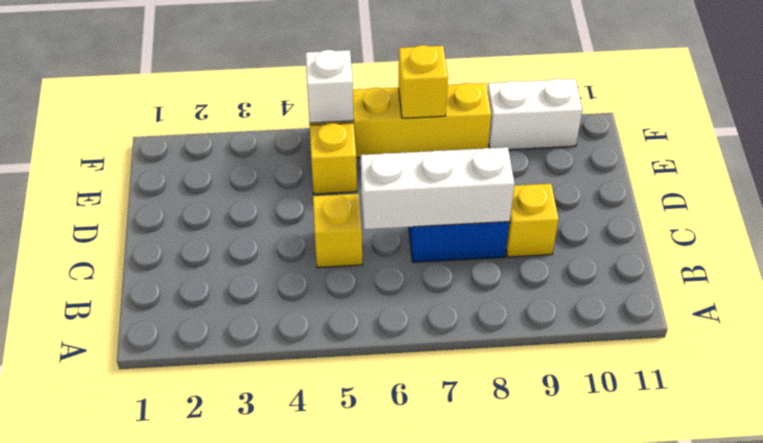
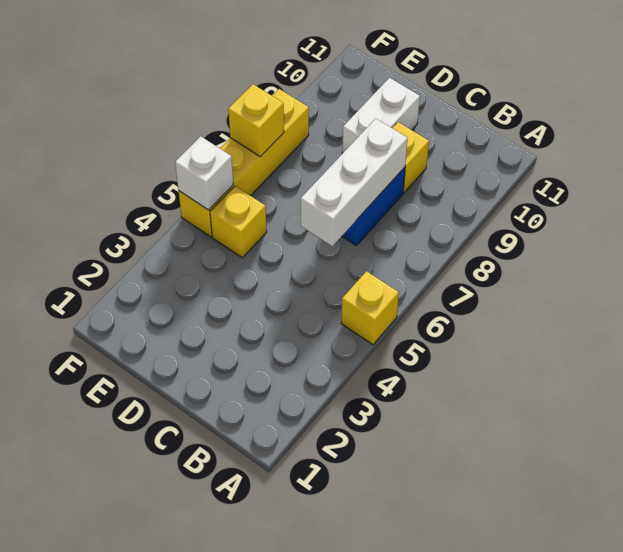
yellow brick C5 level 1 -> yellow brick A5 level 1
white brick F9:F10 level 1 -> white brick D9:D10 level 1

